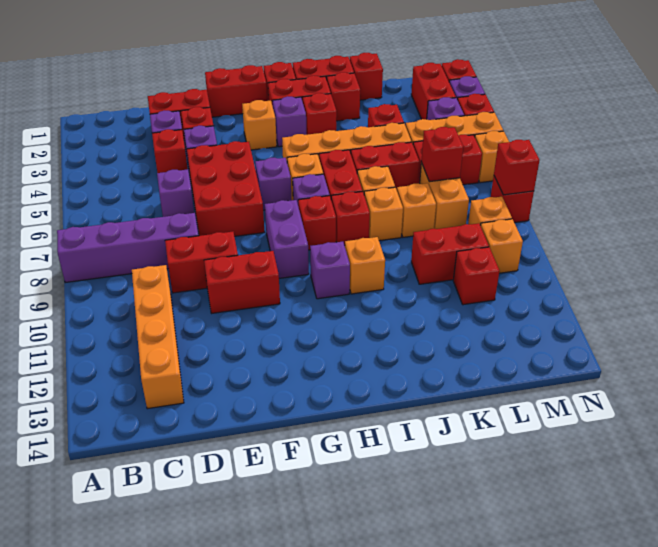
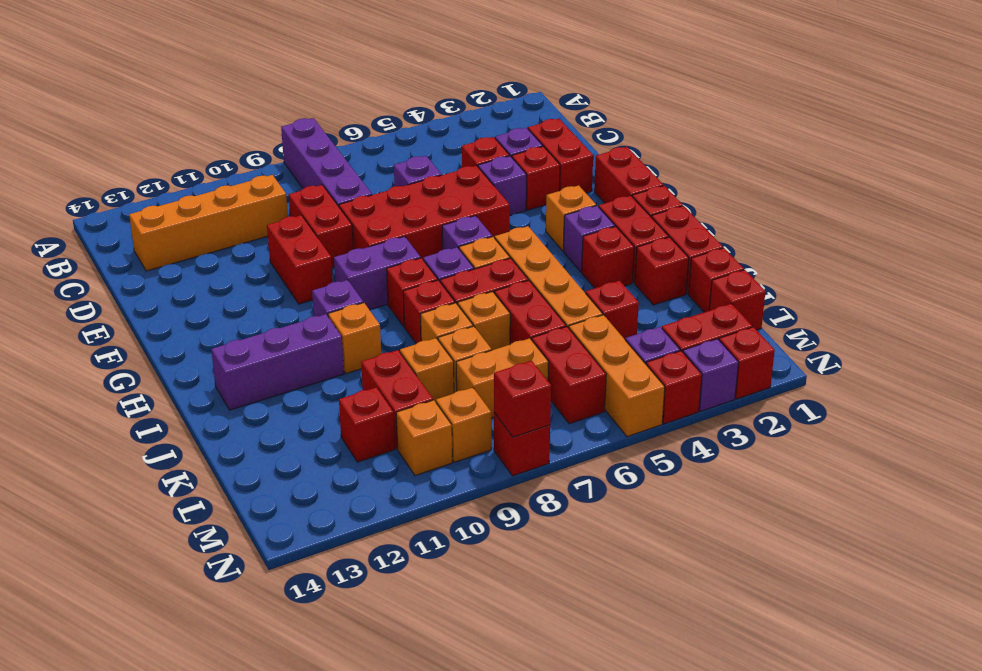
red brick E5:F7 level 1 -> red brick E5:F8 level 1
none -> purple brick I11:I13 level 1
red brick L7 level 2 -> red brick L1 level 1
orange brick N6 level 1 -> orange brick K9 level 1

